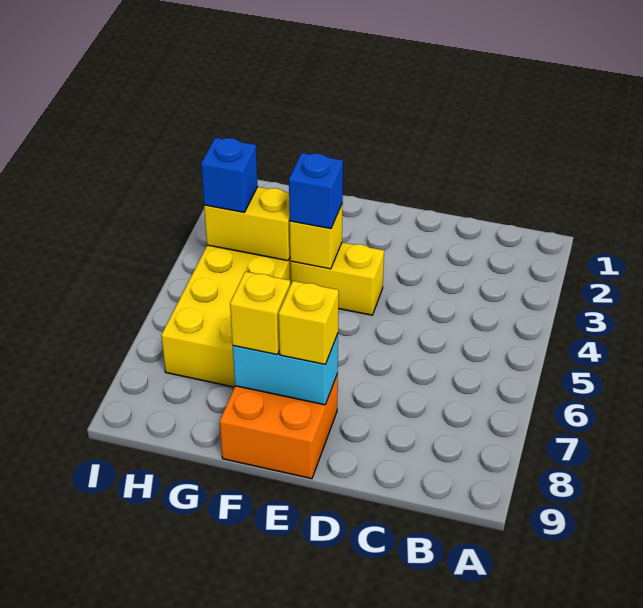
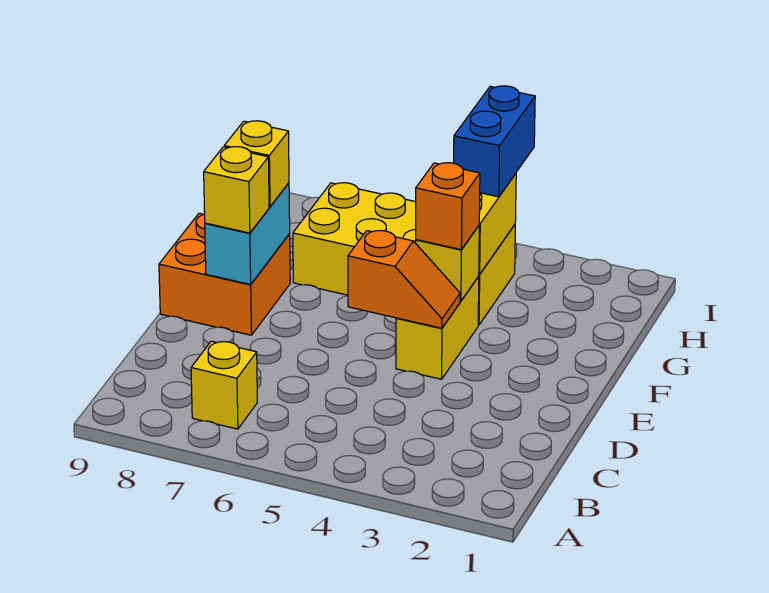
none -> yellow brick B7 level 1
none -> orange slope E4:E5 level 2 top 5
blue brick F4 level 3 -> orange brick F4 level 3
blue brick H4 level 3 -> blue brick H4:I4 level 3

